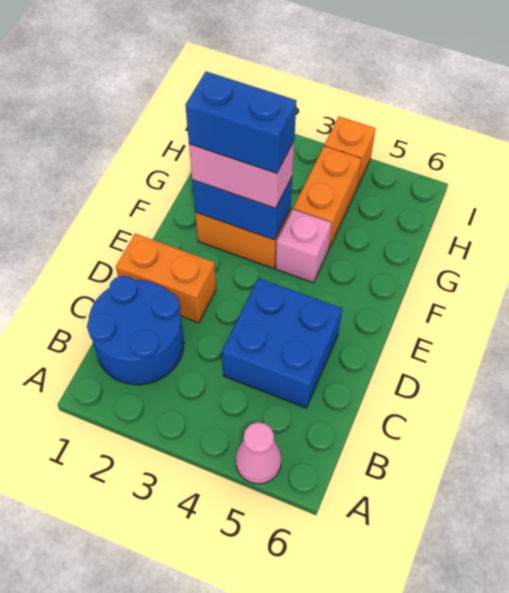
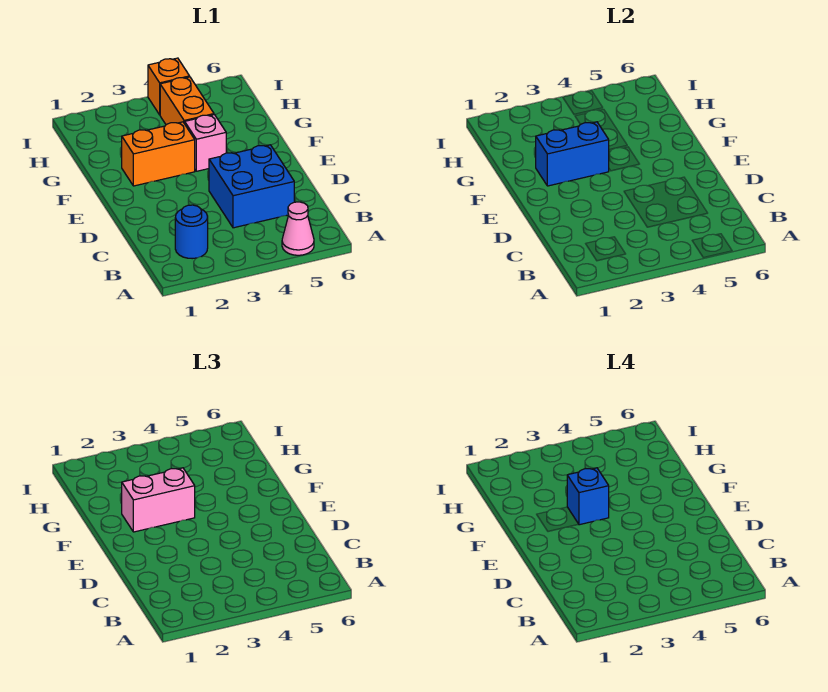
blue round brick B1:C2 level 1 -> blue round brick B2 level 1
orange brick D1:D2 level 1 -> none
blue brick F2:F3 level 4 -> blue brick F3 level 4

